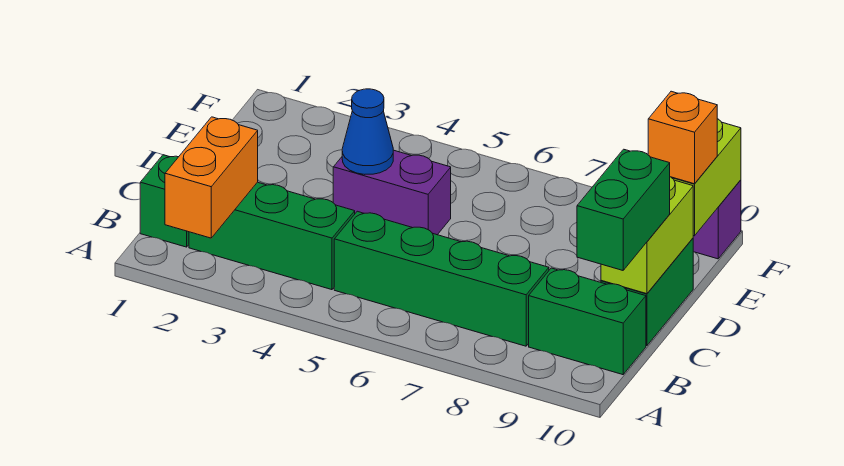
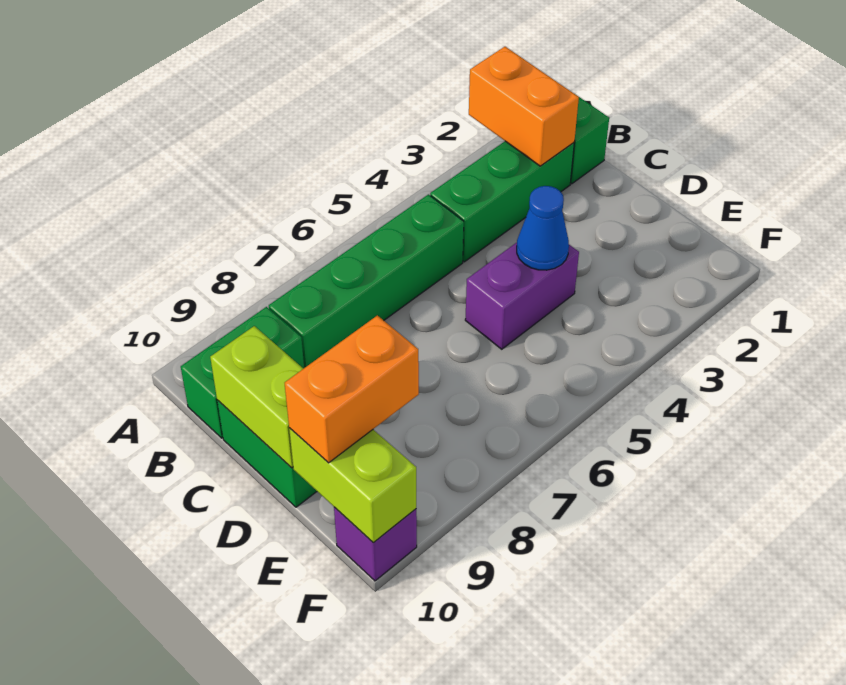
green brick B10:C10 level 3 -> none
orange brick E10 level 3 -> orange brick E9:E10 level 3

